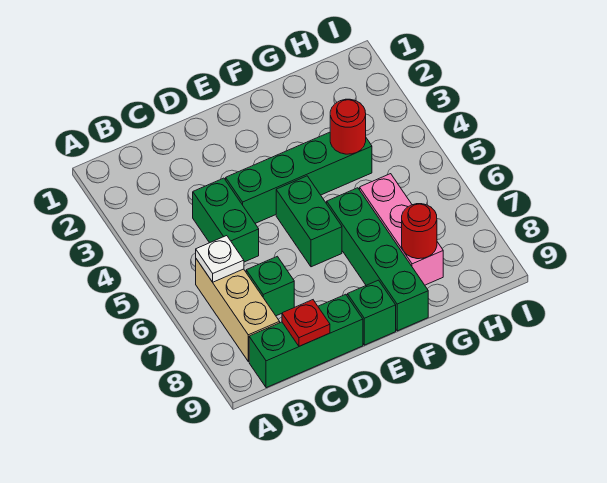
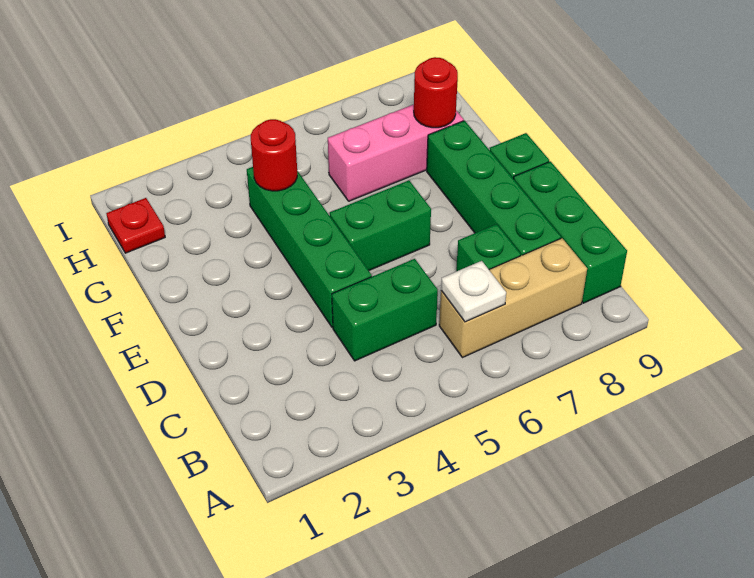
red plate C9 level 2 -> red plate H1 level 1
green brick F6:F9 level 1 -> green brick C8:F8 level 1

